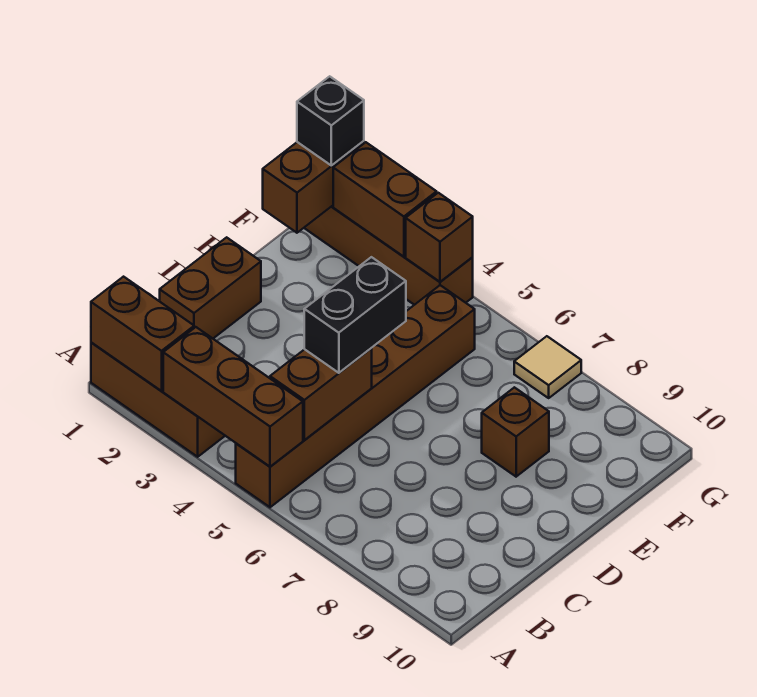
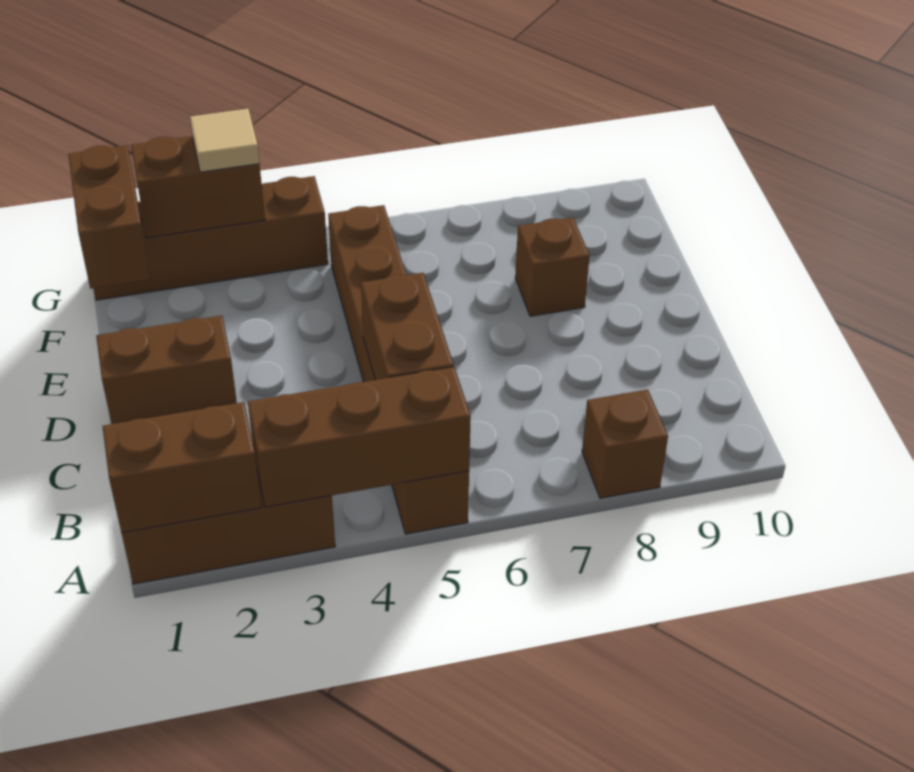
brown brick C1:D1 level 1 -> brown brick D1:D2 level 1
black brick C5:D5 level 3 -> none
black brick G1 level 3 -> none
brown brick G4 level 2 -> brown brick A8 level 1
tan tile G7 level 1 -> tan tile G3 level 3

